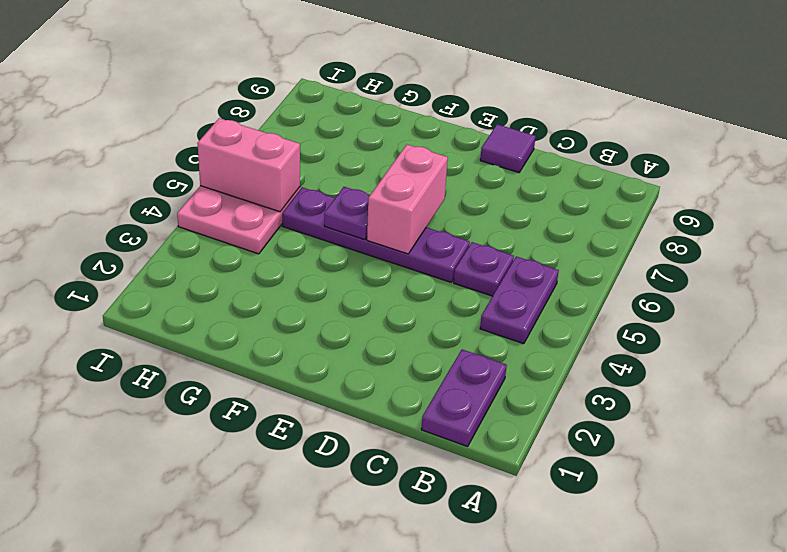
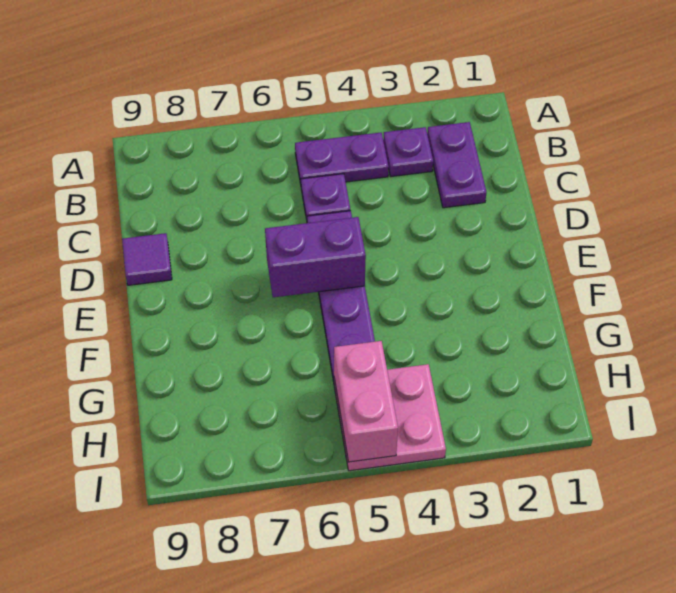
purple plate B1:B2 level 1 -> purple plate B2:C2 level 1
pink brick E5:E6 level 2 -> purple brick E5:E6 level 2
purple plate F5 level 2 -> purple plate B3 level 1

